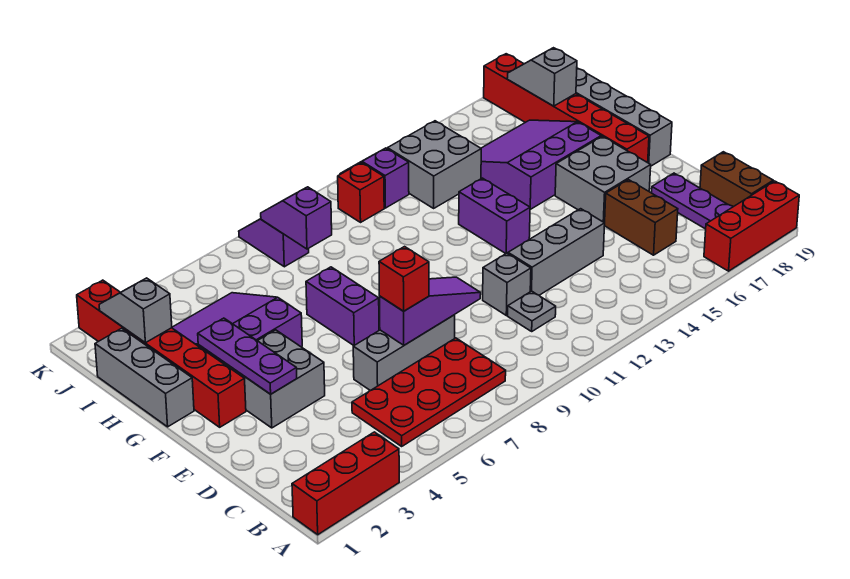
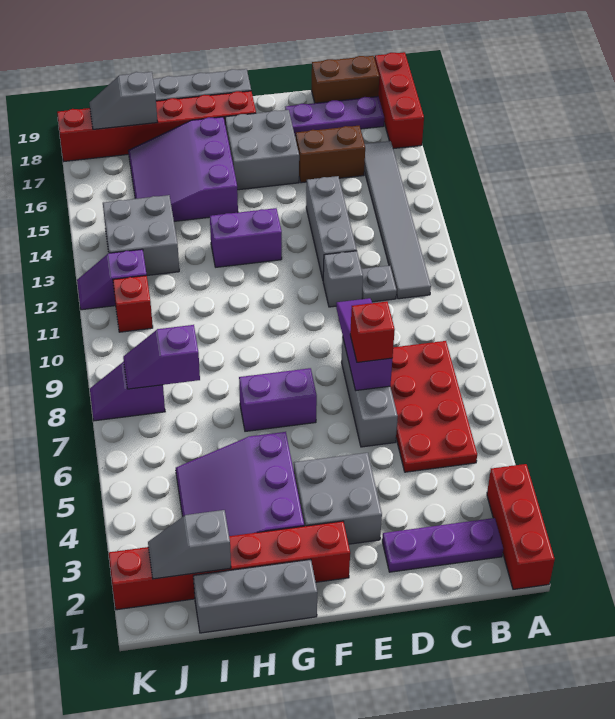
none -> grey tile B11:B16 level 1
purple plate E3:G3 level 2 -> purple plate B2:D2 level 1

